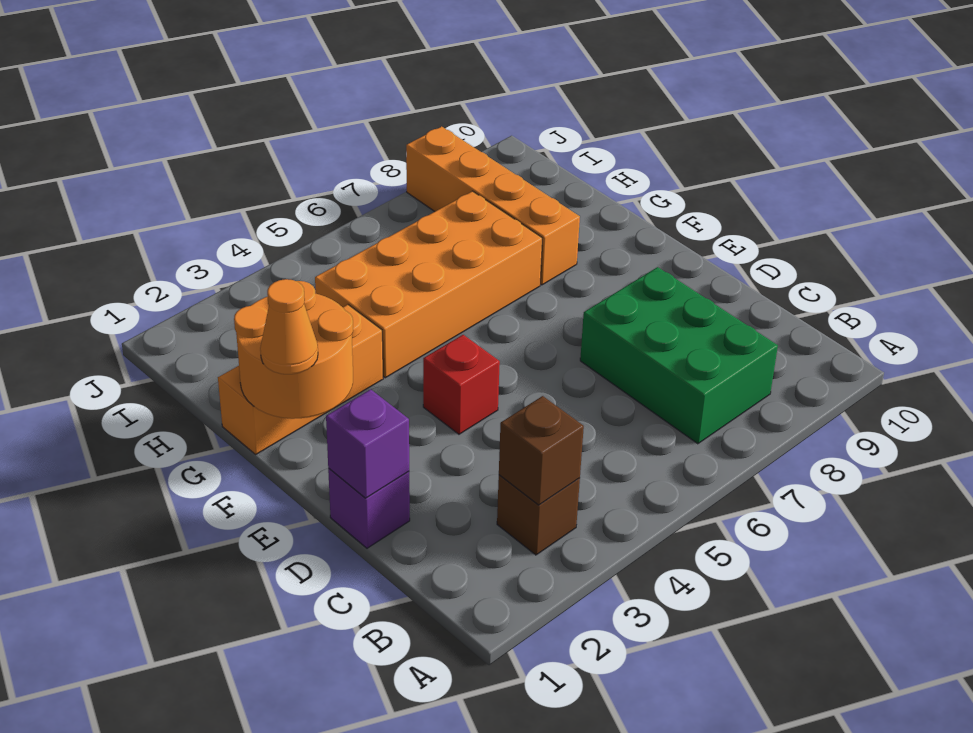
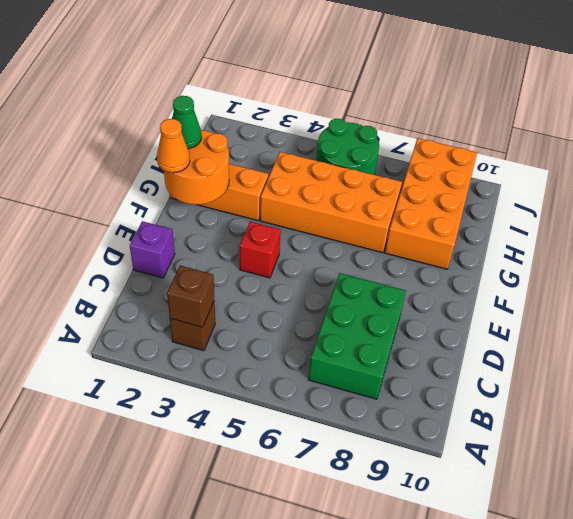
purple brick D1 level 2 -> none
none -> green cone G1 level 3
orange brick G8:J8 level 1 -> orange brick G8:J9 level 1
none -> green round brick I5:J6 level 1

